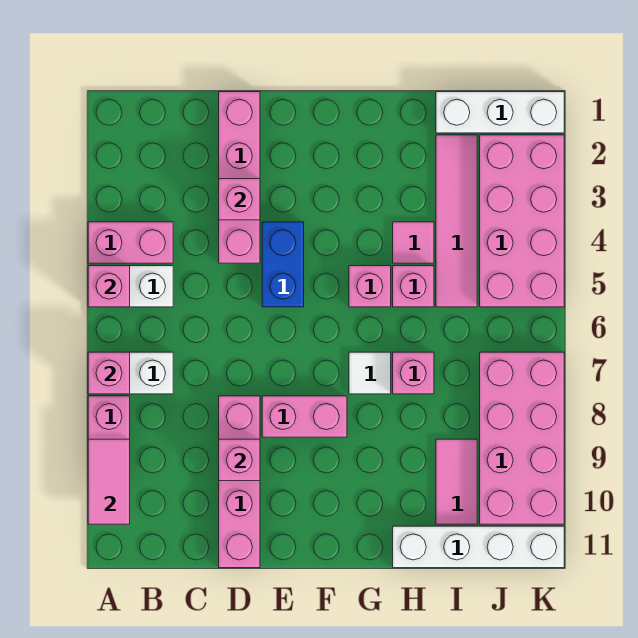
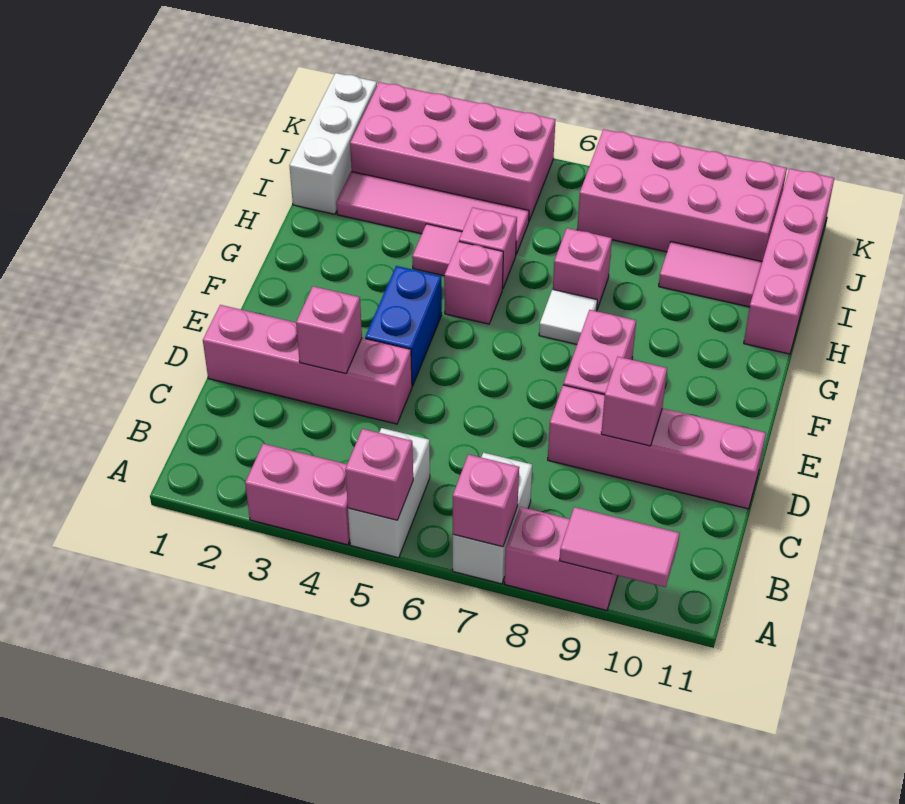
pink brick A4:B4 level 1 -> pink brick A3:A4 level 1
blue brick E4:E5 level 1 -> blue brick E4:F4 level 1
white brick H11:K11 level 1 -> pink brick H11:K11 level 1

